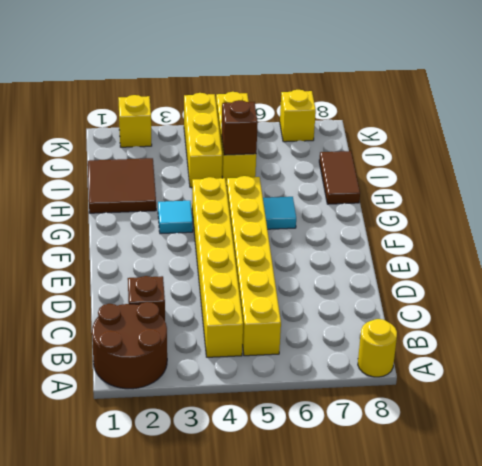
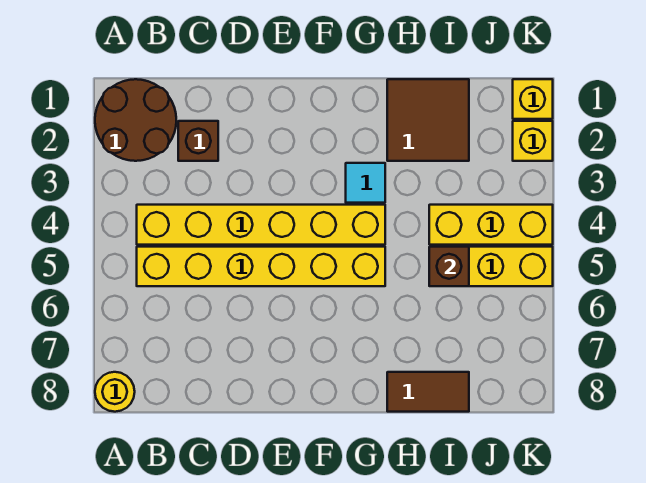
cyan tile G6 level 1 -> none
yellow brick K7 level 1 -> yellow brick K1 level 1

